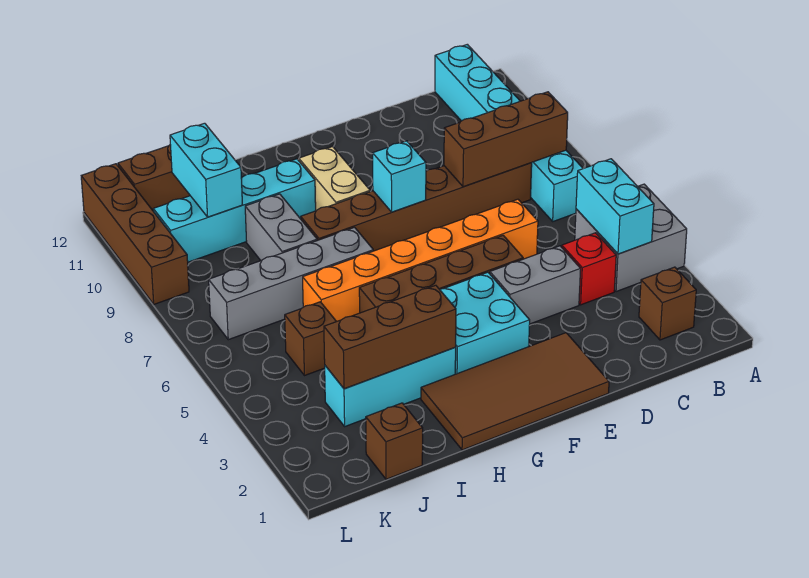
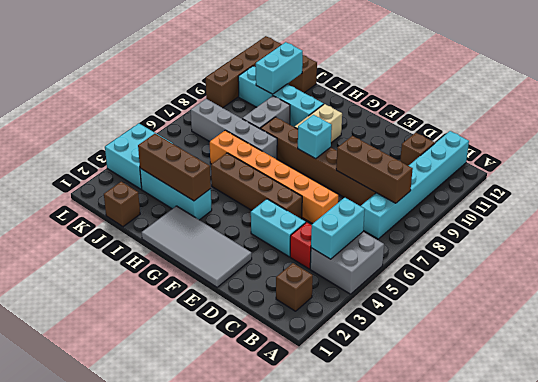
grey brick D4:E4 level 1 -> cyan brick D4:E4 level 1
brown tile E1:H2 level 1 -> grey tile E1:H2 level 1
cyan brick F3:G4 level 1 -> cyan brick K3:L4 level 1
brown brick J5 level 1 -> brown brick C11 level 1

